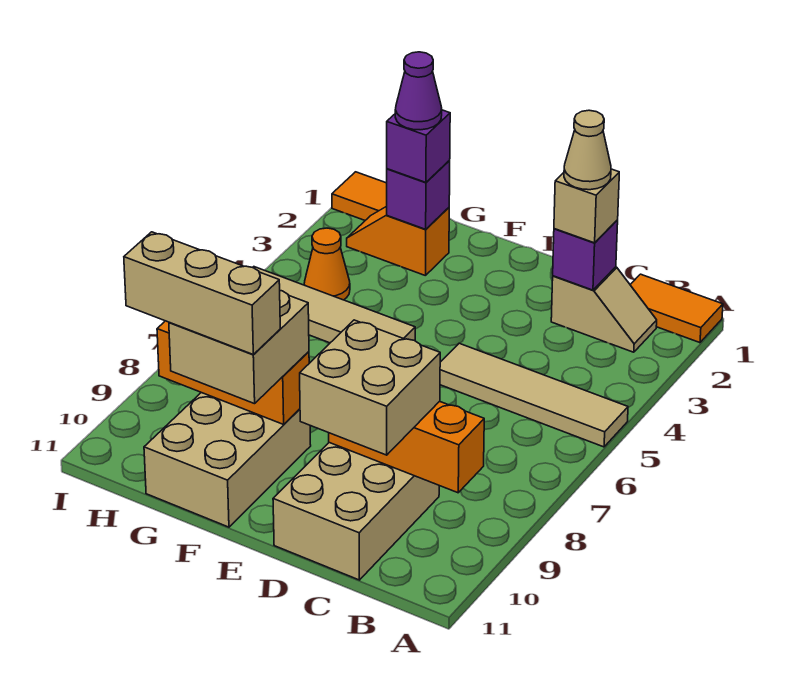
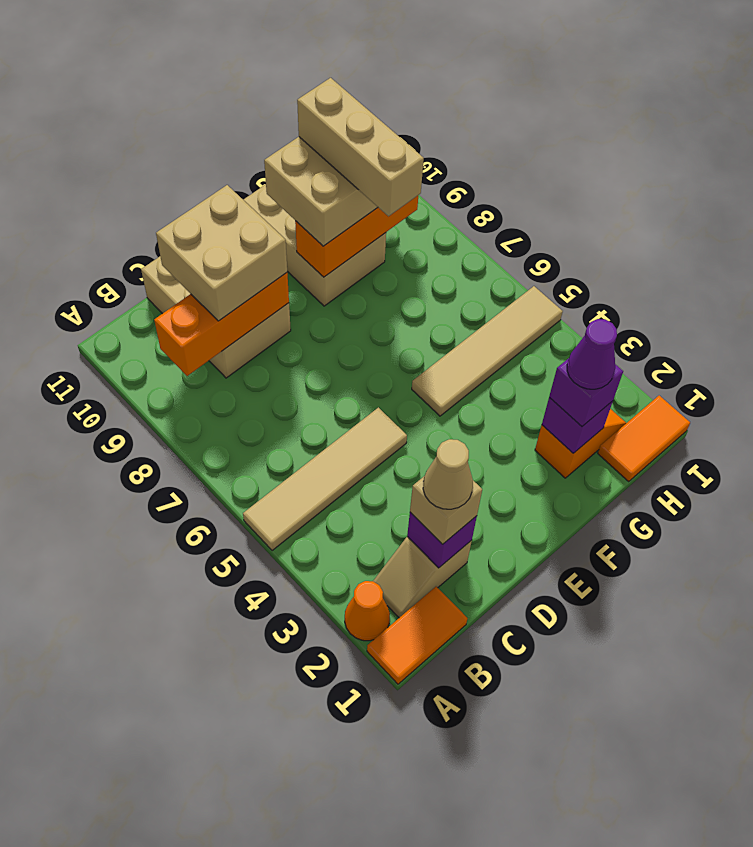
tan brick F10:H10 level 4 -> tan brick G8:G10 level 4
orange cone H4 level 1 -> orange cone A2 level 1

